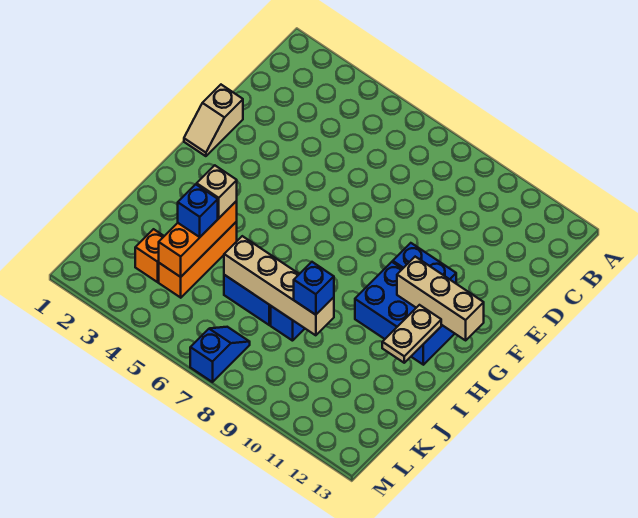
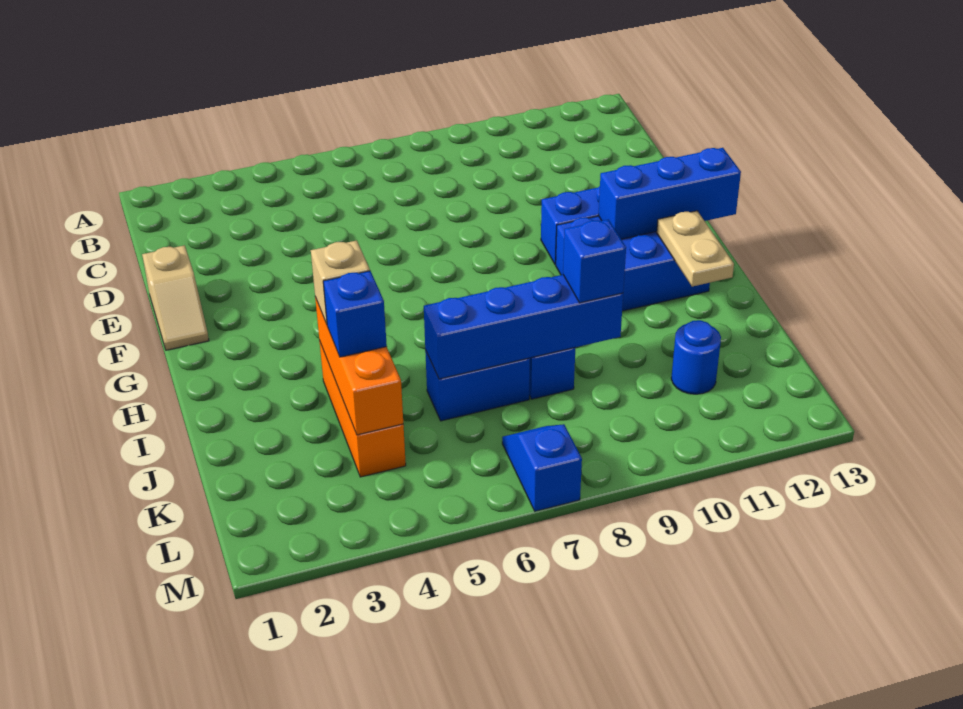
tan brick G11:G13 level 2 -> blue brick G11:G13 level 2
tan brick J6:J9 level 2 -> blue brick J6:J9 level 2
orange brick K3 level 1 -> none
none -> blue round brick K11 level 1

